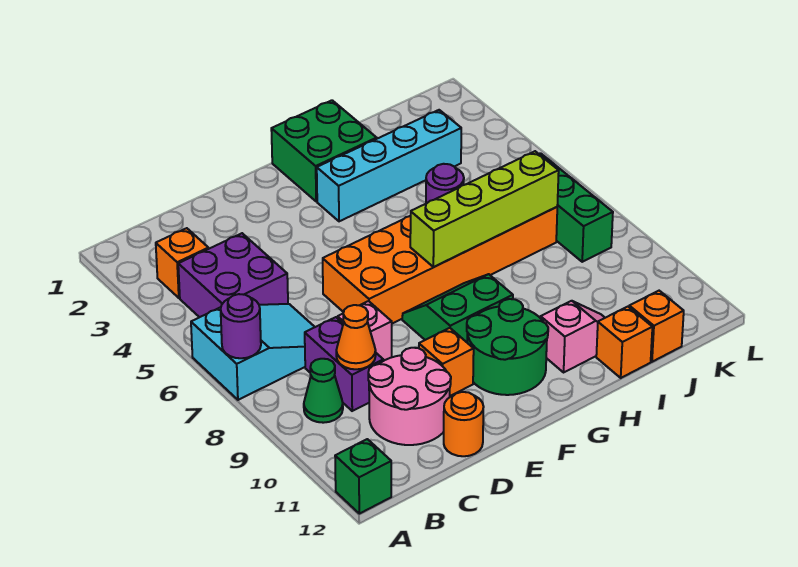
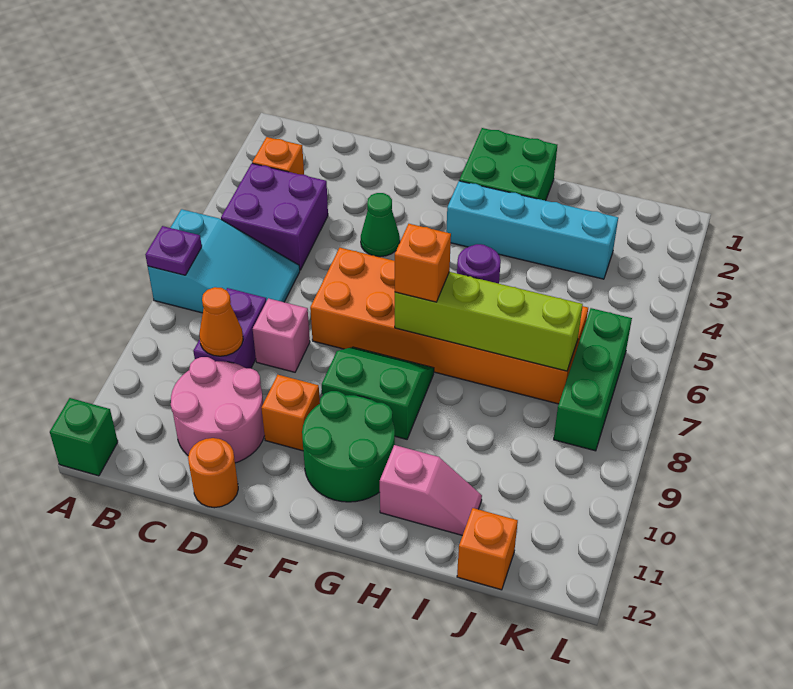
purple round brick A7 level 2 -> purple plate A7 level 2
green cone B9 level 1 -> green cone E4 level 1
orange brick I12 level 1 -> orange brick G7 level 3

